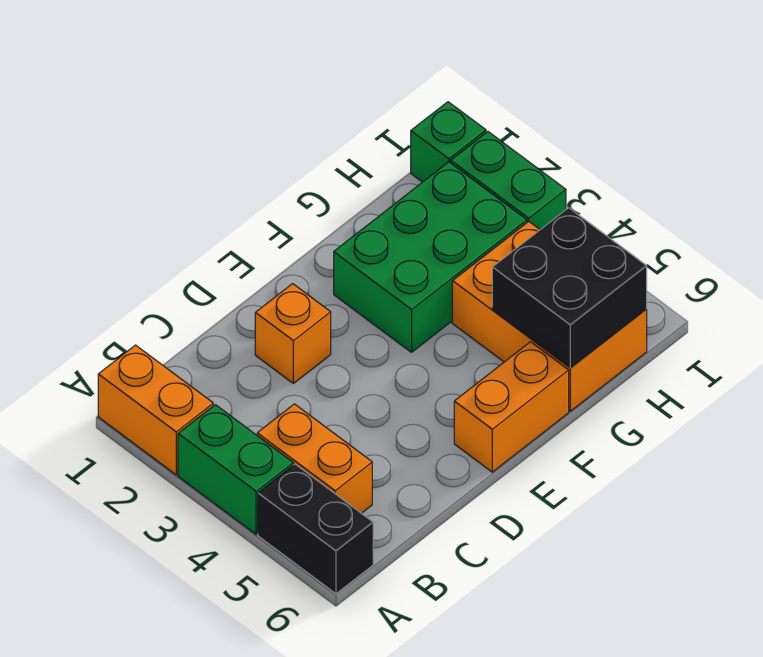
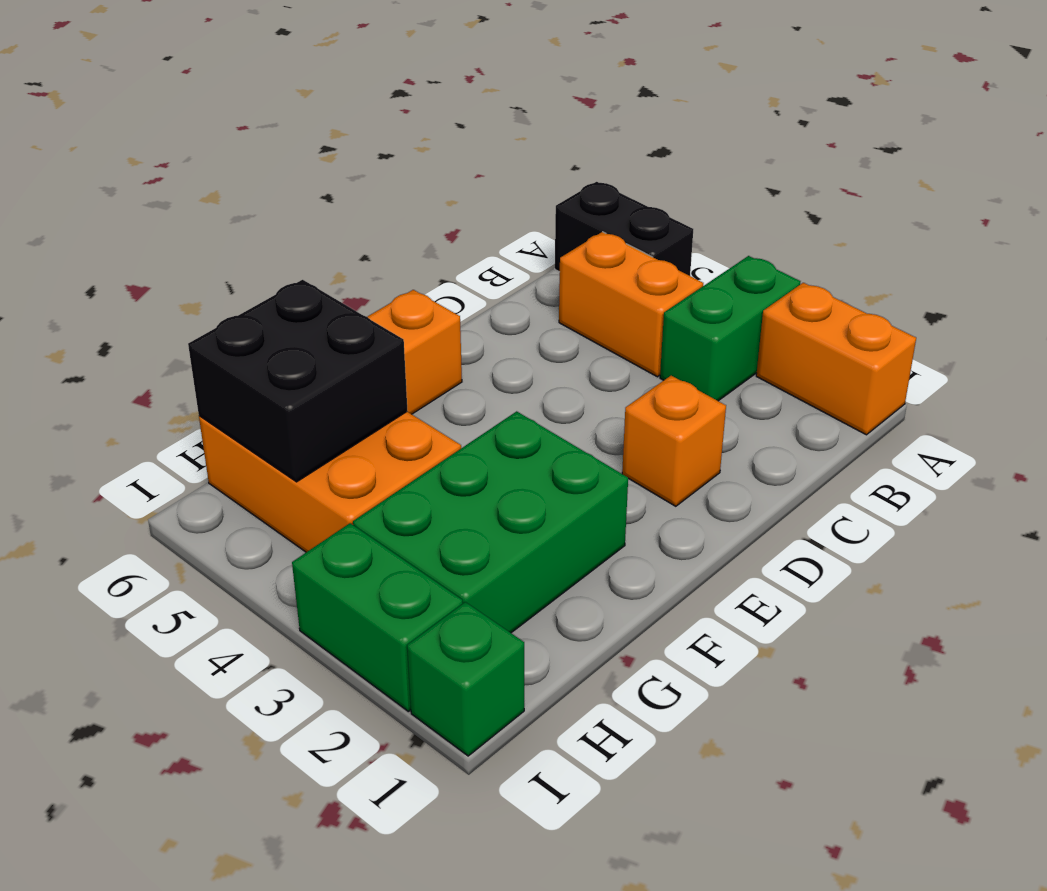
green brick A3:A4 level 1 -> green brick A3:B3 level 1

